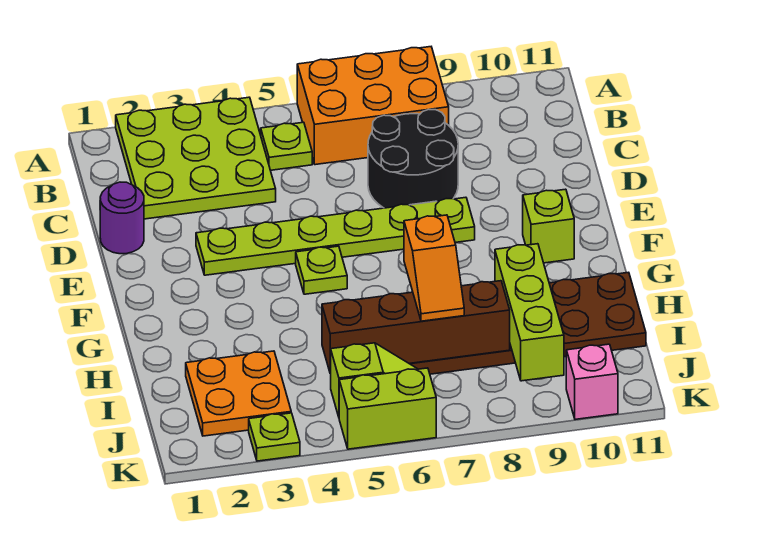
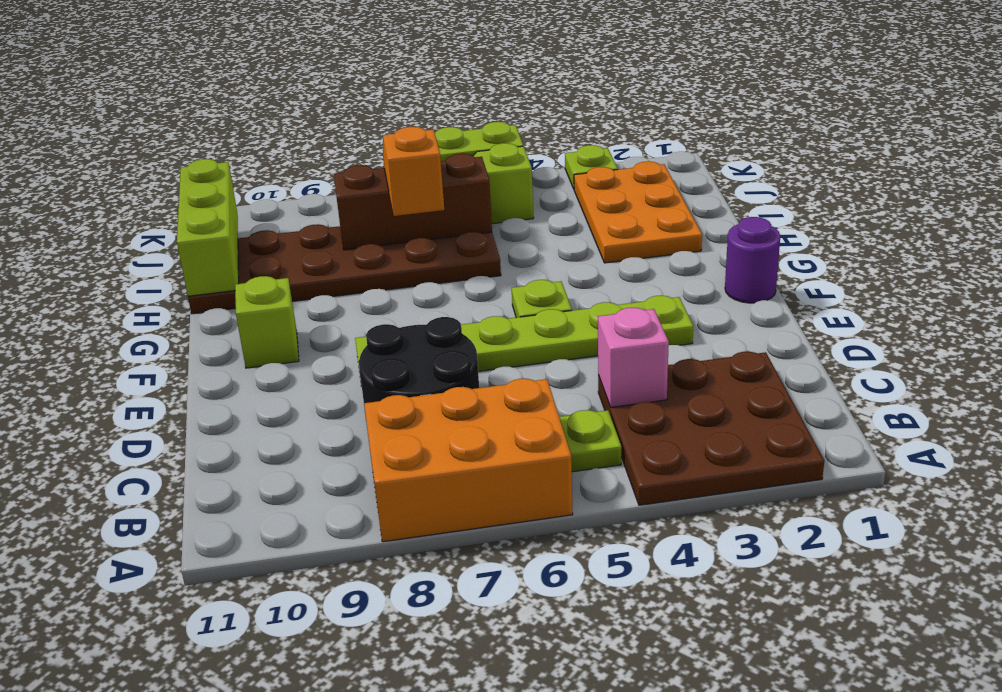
lime plate A2:C4 level 1 -> brown plate A2:C4 level 1
purple round brick D1 level 1 -> purple round brick F1 level 1
lime brick H9:J9 level 2 -> lime brick H11:J11 level 2
orange plate I2:J3 level 1 -> orange plate H2:J3 level 1
brown brick I5:I8 level 2 -> brown brick I6:I8 level 2
pink brick K10 level 1 -> pink brick C4 level 2

